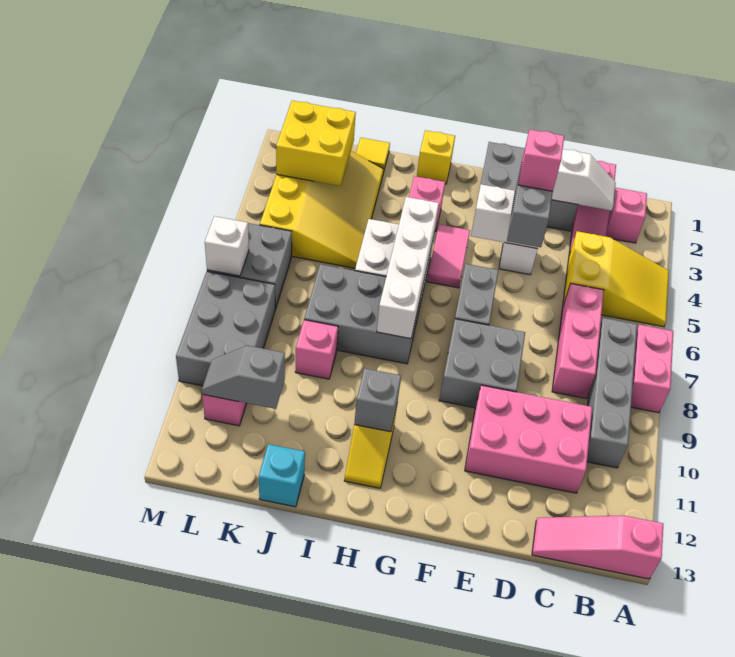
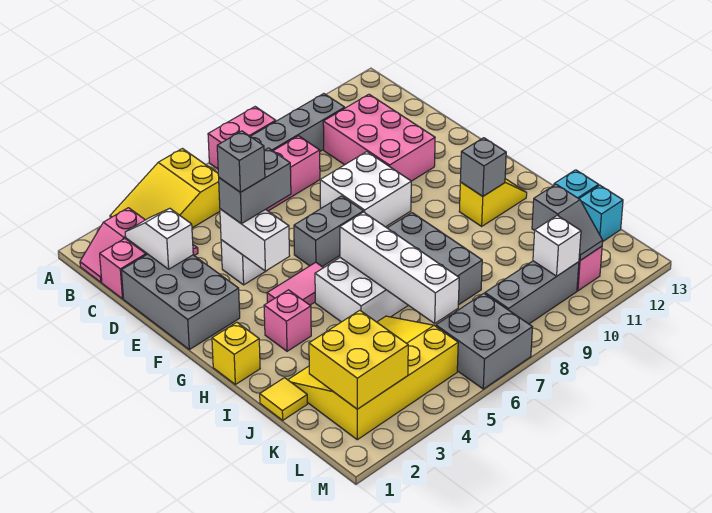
yellow slope A4:C5 level 1 top C -> yellow slope A3:B5 level 1 top 5
pink slope A13:C13 level 1 top A -> none
pink brick E4 level 4 -> grey brick E4 level 4
grey brick E8:F9 level 1 -> white brick E8:F9 level 1
white brick H5:H8 level 2 -> white brick H6:K6 level 2
pink brick J9 level 1 -> none
none -> cyan brick K13 level 1
grey brick L8:M10 level 1 -> grey brick L8:L10 level 1
white brick M7 level 2 -> white brick L10 level 2

